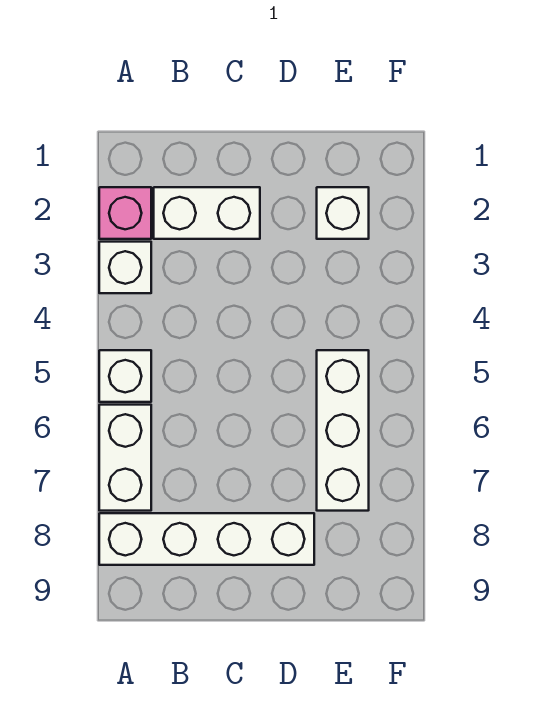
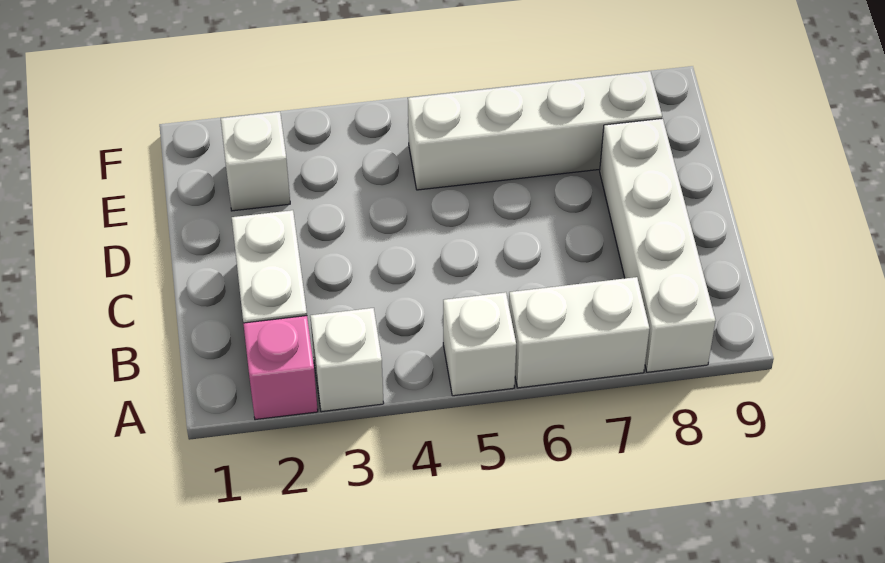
white brick E5:E7 level 1 -> white brick E5:E8 level 1

